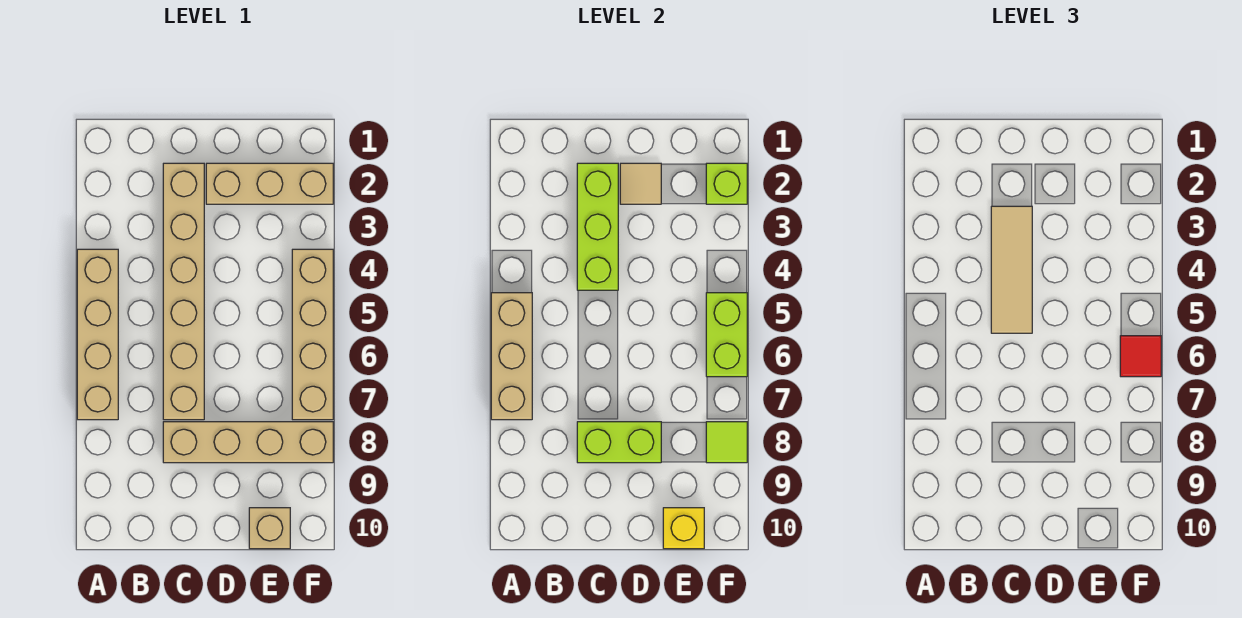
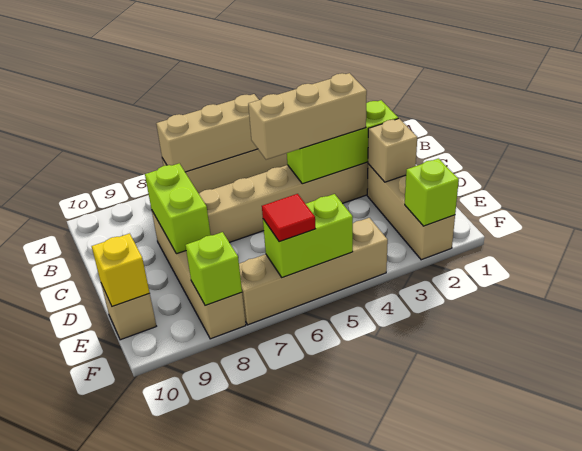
tan tile C3:C5 level 3 -> tan brick C3:C5 level 3
tan tile D2 level 2 -> tan brick D2 level 2
lime tile F8 level 2 -> lime brick F8 level 2

